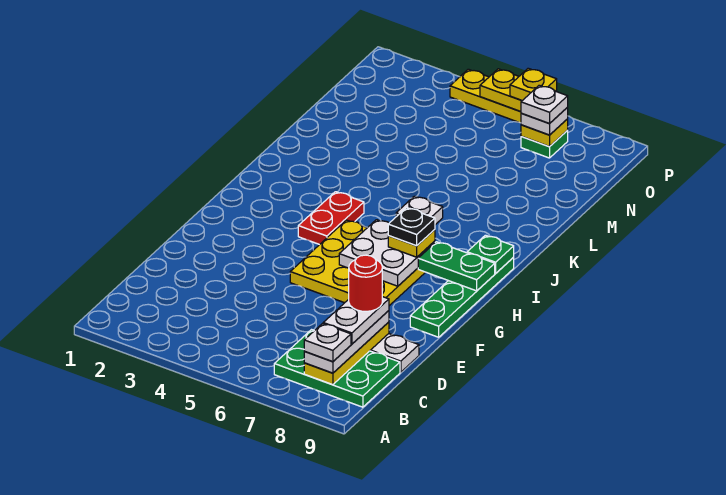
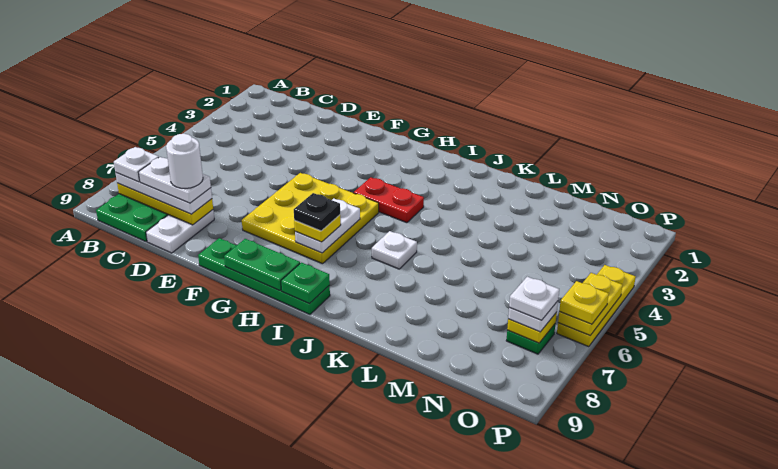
red round brick D8 level 5 -> white round brick D8 level 5
white plate G6:H7 level 2 -> white plate H6:H7 level 2
green plate H8:H9 level 2 -> green plate G9:H9 level 2

